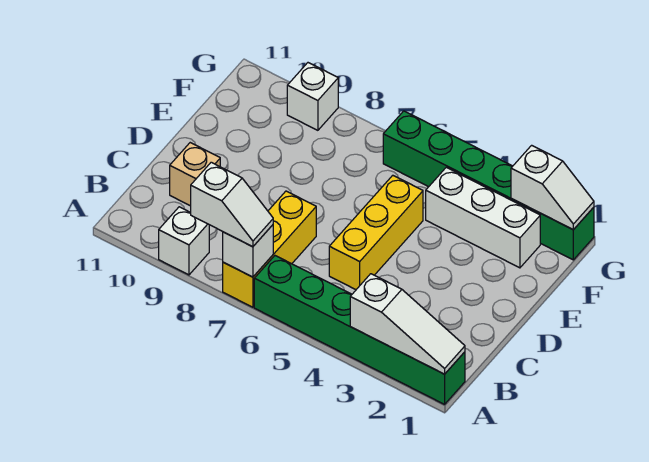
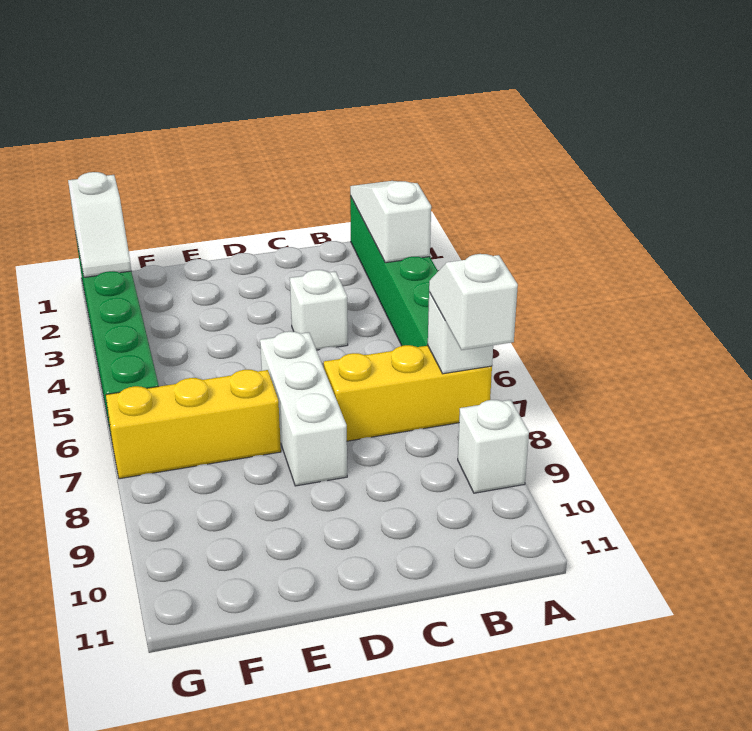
yellow brick C5:E5 level 1 -> yellow brick E7:G7 level 1
tan brick C10 level 1 -> none
white brick F2:F4 level 1 -> white brick D6:D8 level 1
white slope G1:G2 level 2 top 2 -> white slope G1:G2 level 2 top 1
white brick G9 level 1 -> white brick C4 level 1

